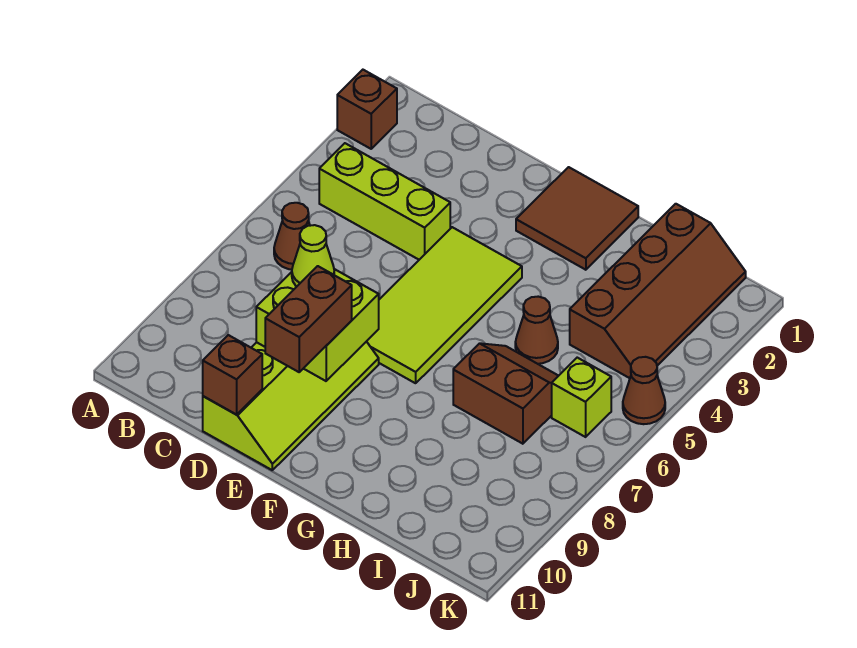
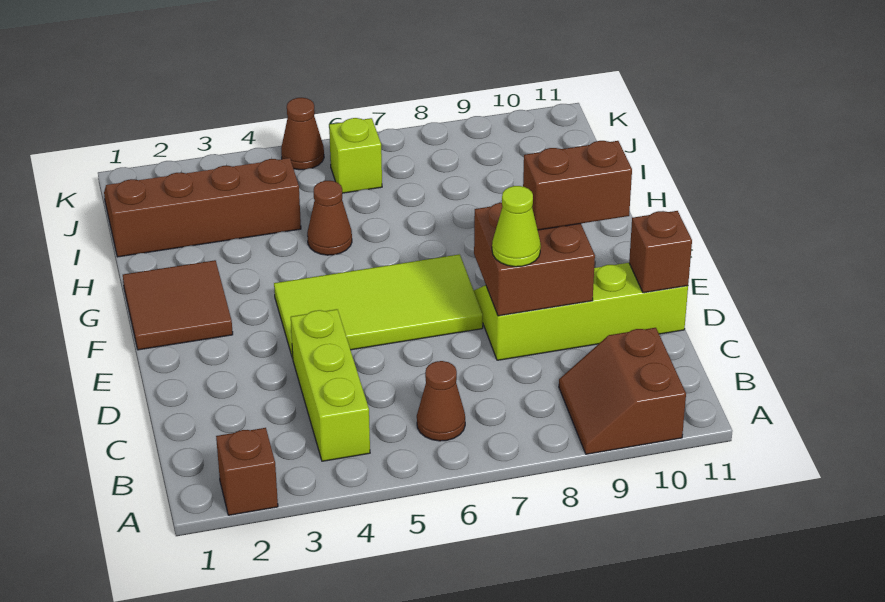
lime brick D8:E9 level 2 -> brown brick D8:E9 level 2
brown slope H6:I7 level 1 top 7 -> brown slope A9:B10 level 1 top 10

